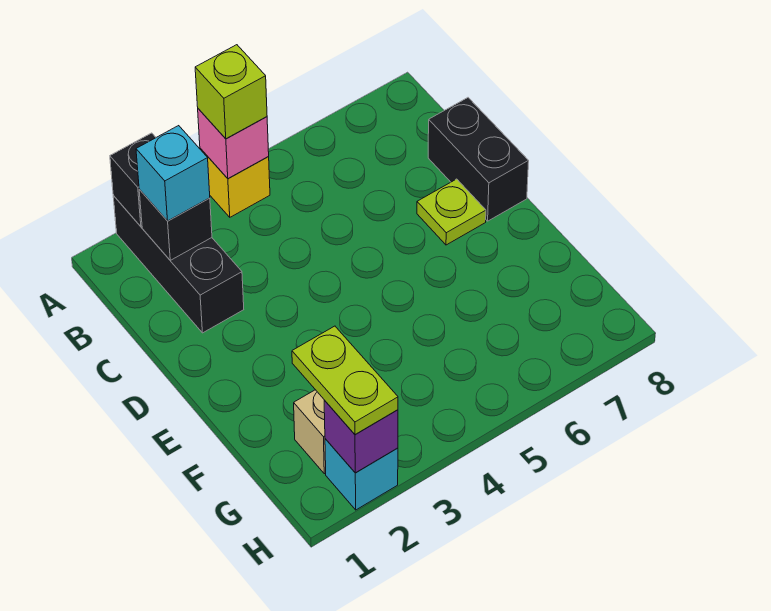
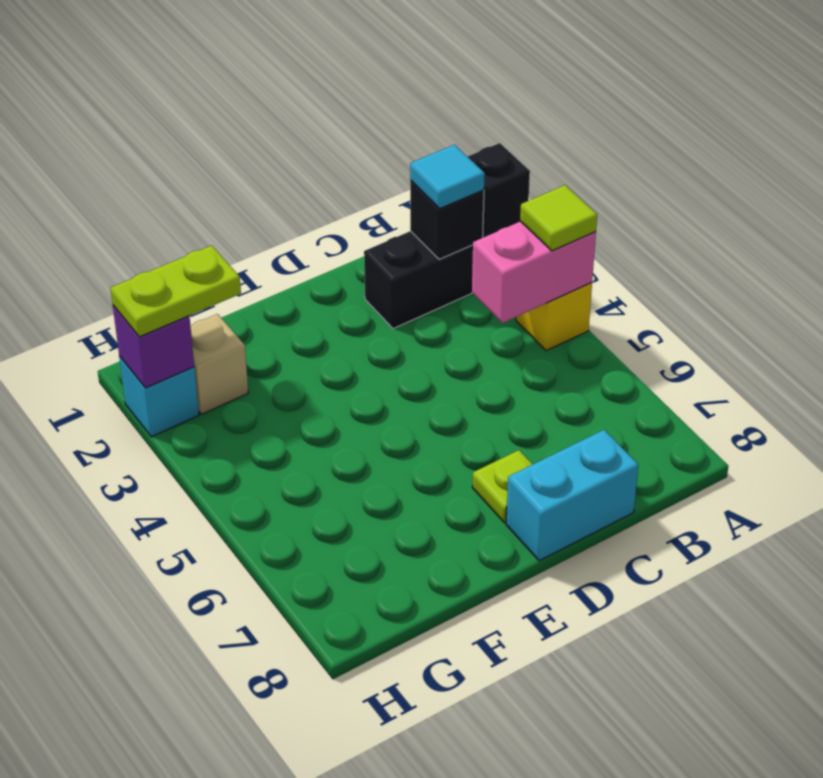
pink brick A4 level 2 -> pink brick A4:B4 level 2
lime brick A4 level 3 -> lime tile A4 level 3
cyan brick B2 level 3 -> cyan tile B2 level 3
black brick C8:D8 level 1 -> cyan brick C8:D8 level 1

